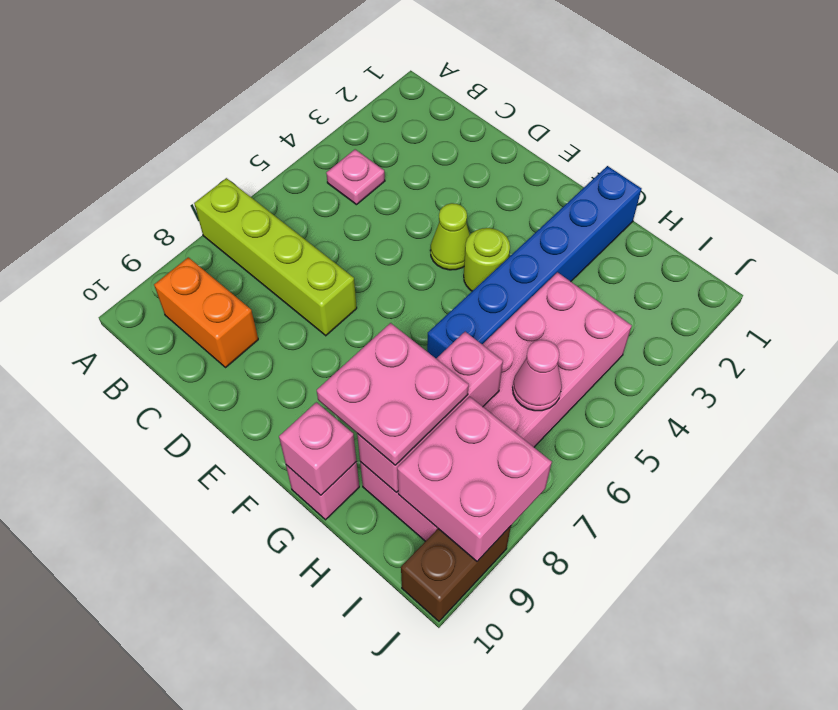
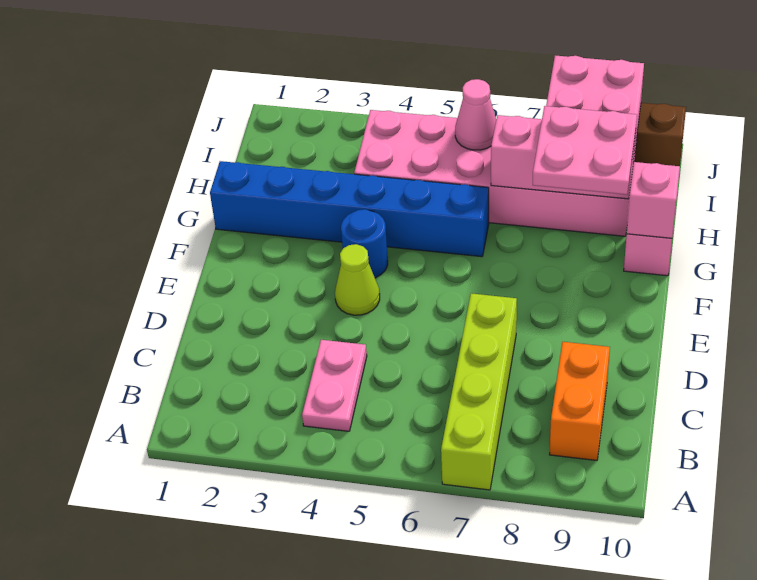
pink plate B4 level 1 -> pink plate B4:C4 level 1
lime round brick F4 level 1 -> blue round brick F4 level 1

